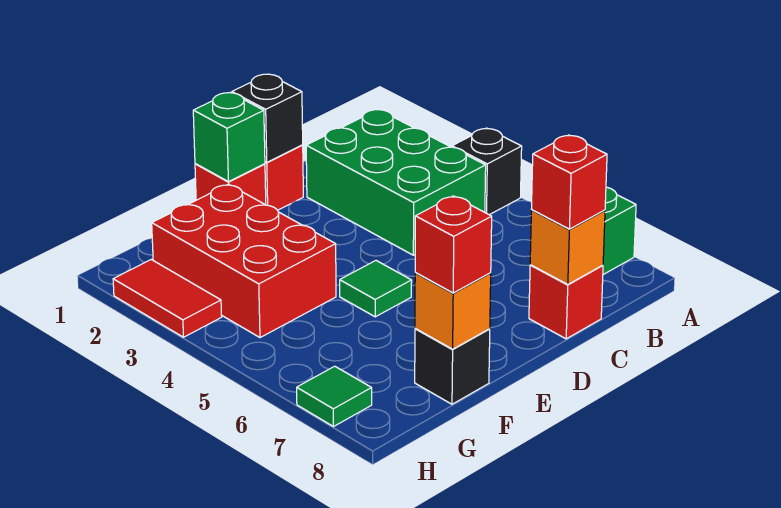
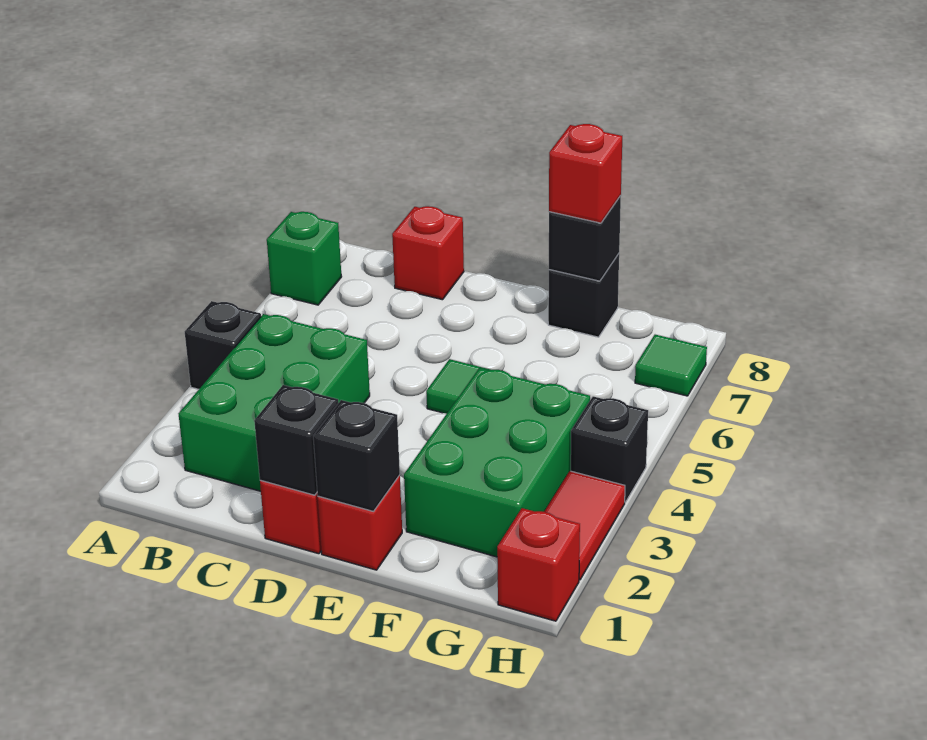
orange brick C8 level 2 -> none
red brick C8 level 3 -> red brick H1 level 1
green brick E1 level 2 -> black brick E1 level 2
red brick F2:G4 level 1 -> green brick F2:G4 level 1
orange brick F8 level 2 -> black brick F8 level 2
none -> black brick H4 level 1

